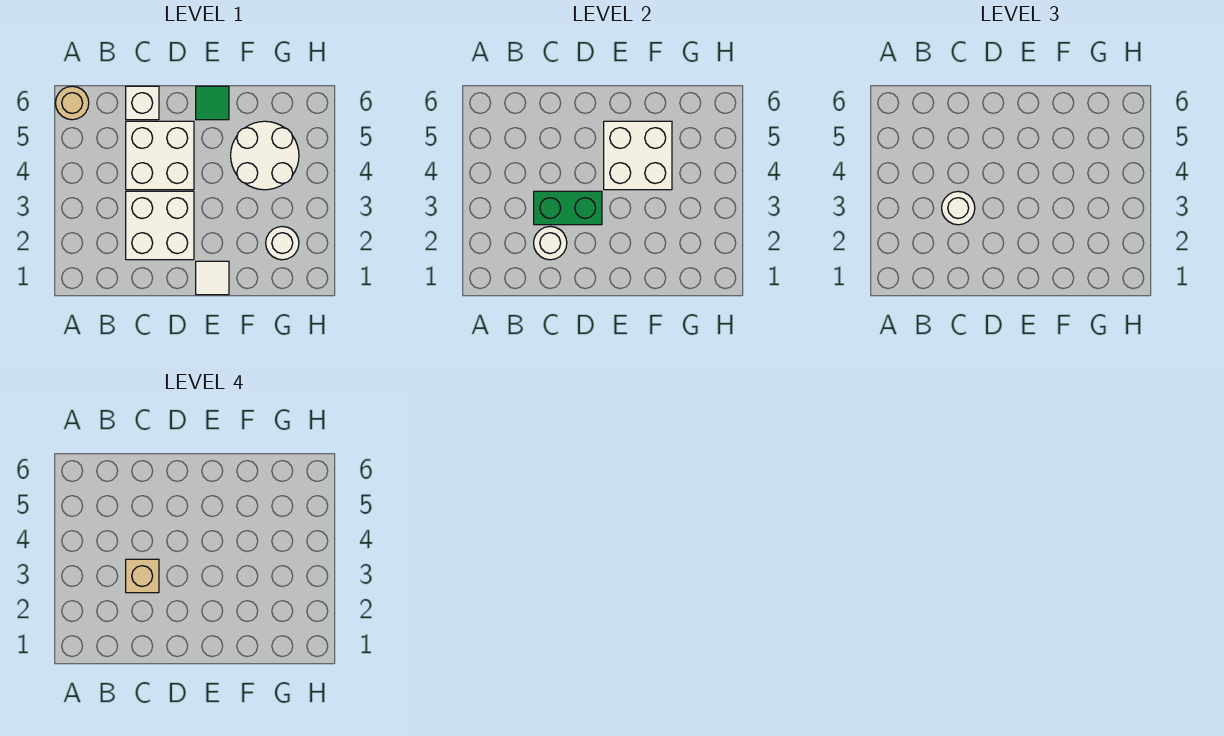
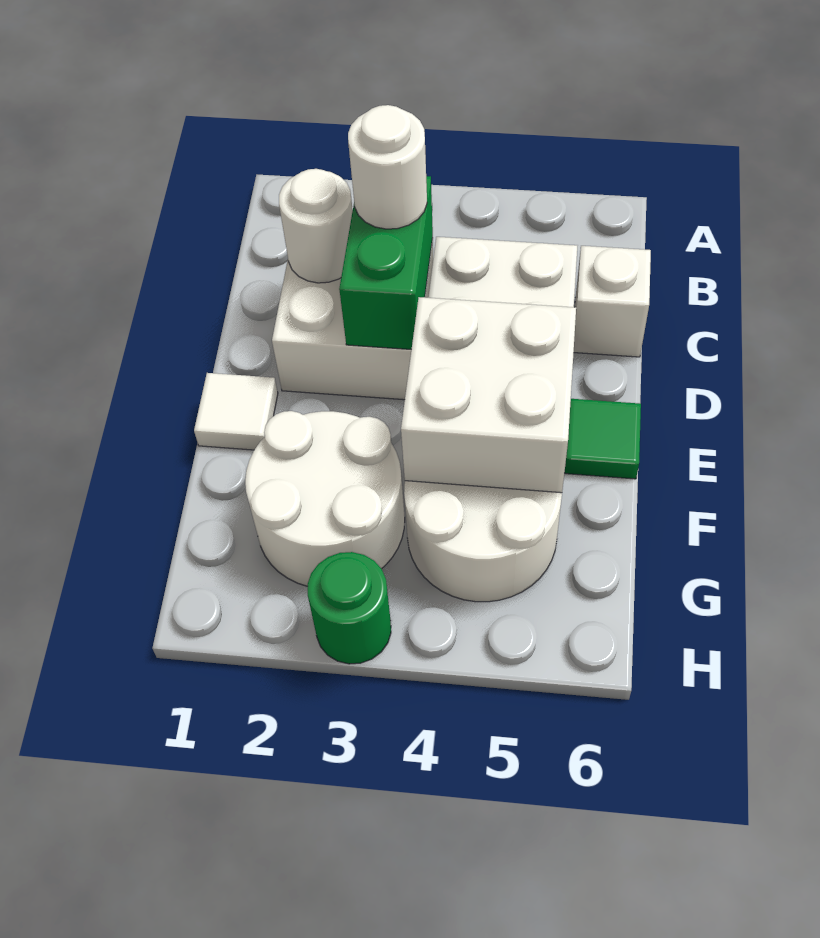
tan round brick A6 level 1 -> none
tan brick C3 level 4 -> none
white round brick G2 level 1 -> white round brick F2:G3 level 1
none -> green round brick H3 level 1

